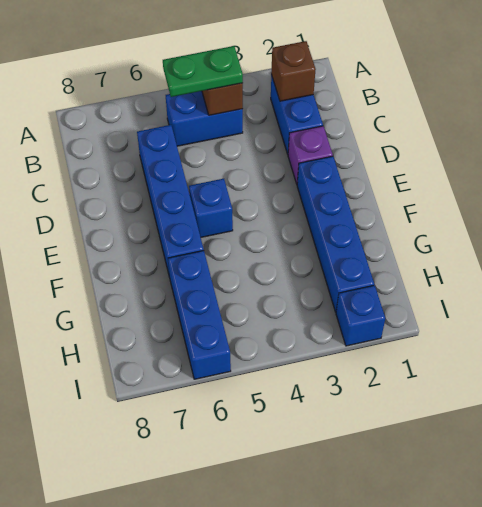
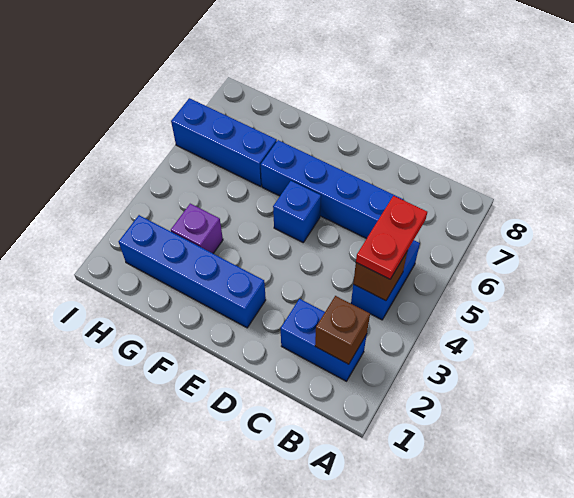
green plate B4:B5 level 3 -> red plate B4:B5 level 3
purple brick D2 level 1 -> purple brick G3 level 1
blue brick I2 level 1 -> none

